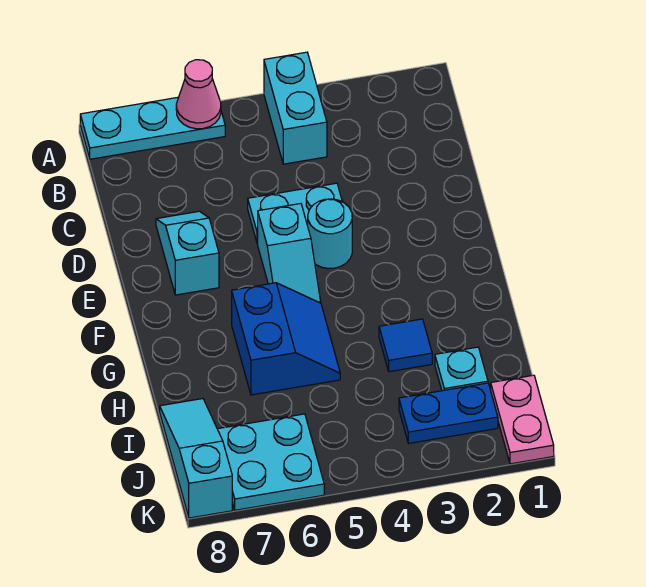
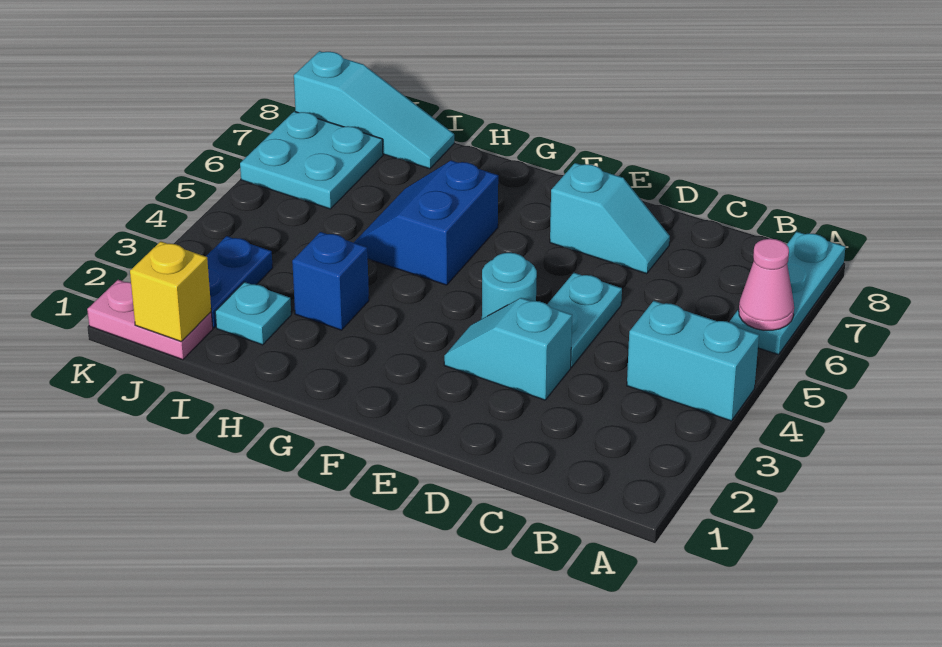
cyan slope E5:F5 level 1 top E -> cyan slope D3:E3 level 1 top D
blue slope G5:H6 level 1 top 6 -> blue slope G5:H6 level 1 top G
blue tile H3 level 1 -> blue brick H3 level 1
none -> yellow brick J1 level 2

